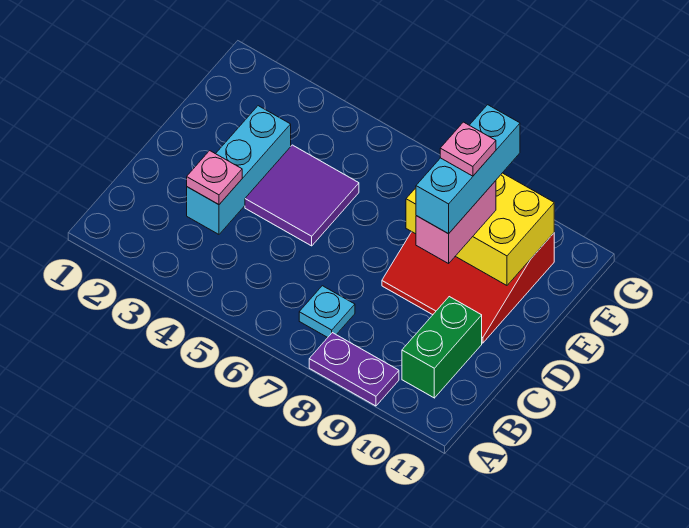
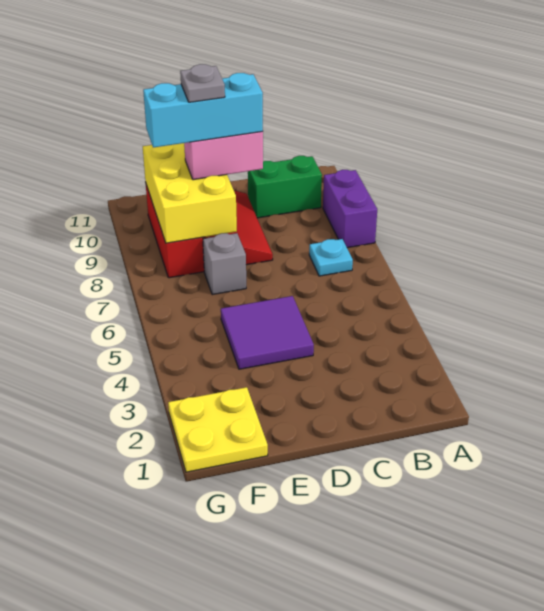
purple plate A8:A9 level 1 -> purple brick A8:A9 level 1
cyan brick C3:E3 level 1 -> none
pink plate C3 level 2 -> none
none -> grey brick E7 level 1
pink plate E9 level 5 -> grey plate E9 level 5
none -> yellow plate F1:G2 level 1

